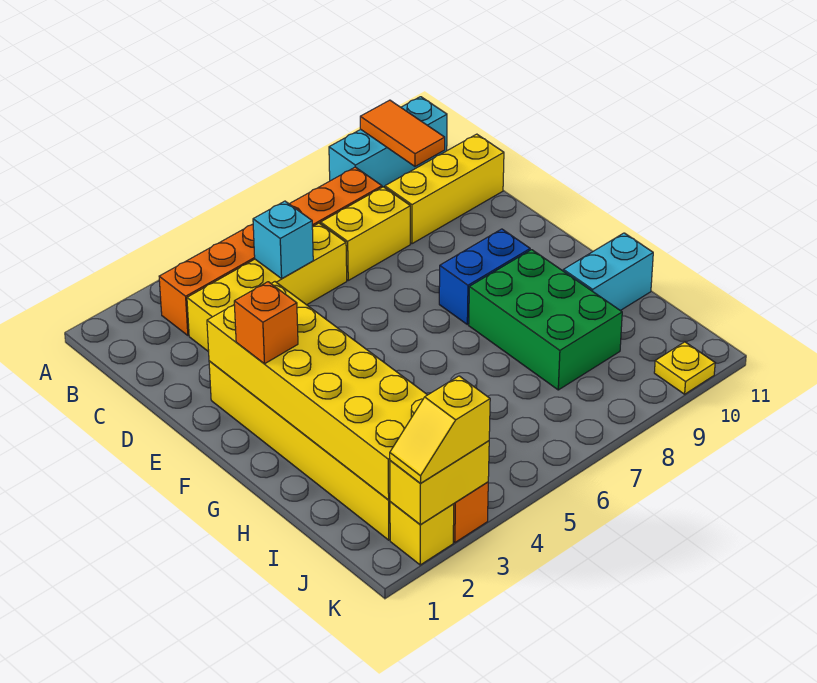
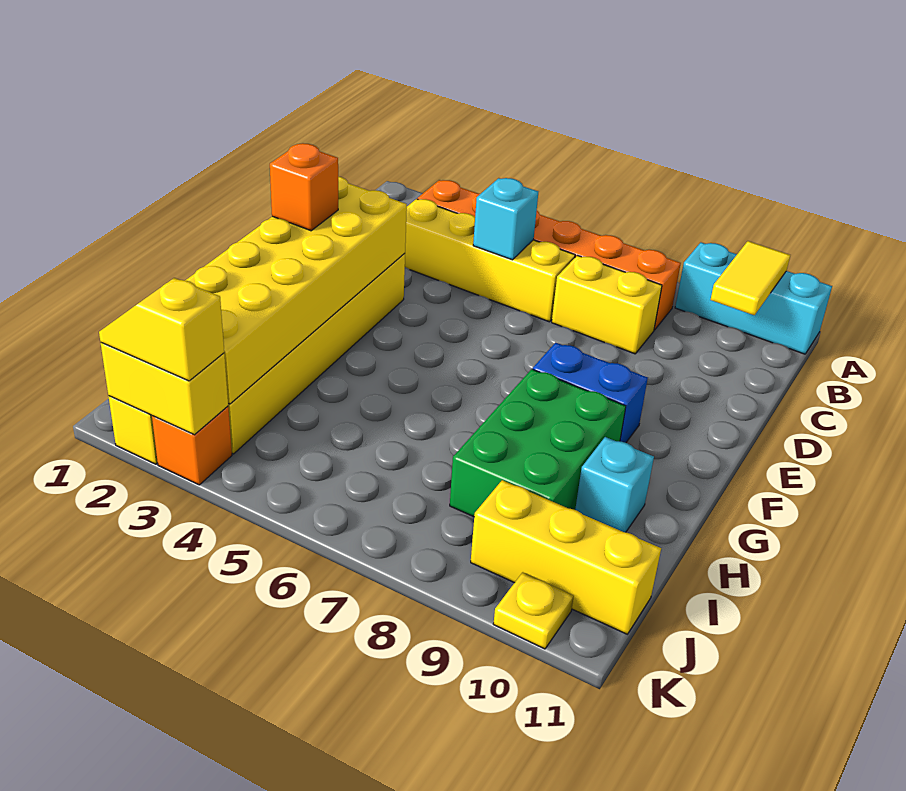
orange tile A10:B10 level 2 -> yellow tile A10:B10 level 2
yellow brick C9:C11 level 1 -> yellow brick J9:J11 level 1
cyan brick H10:H11 level 1 -> cyan brick H10 level 1

